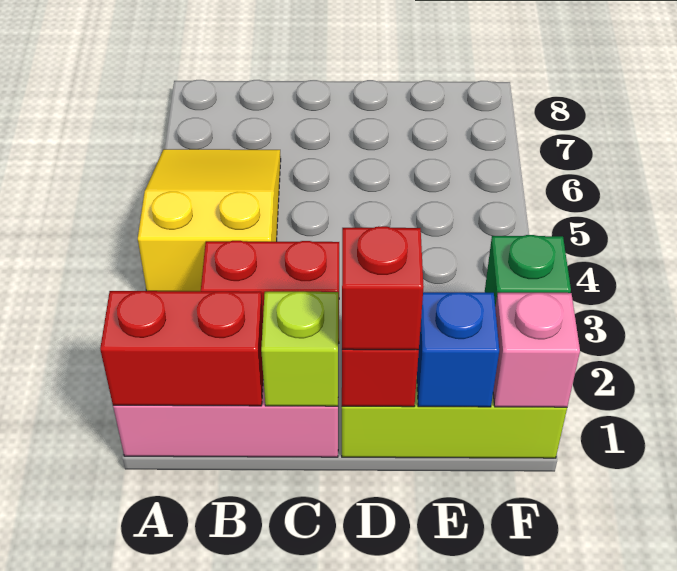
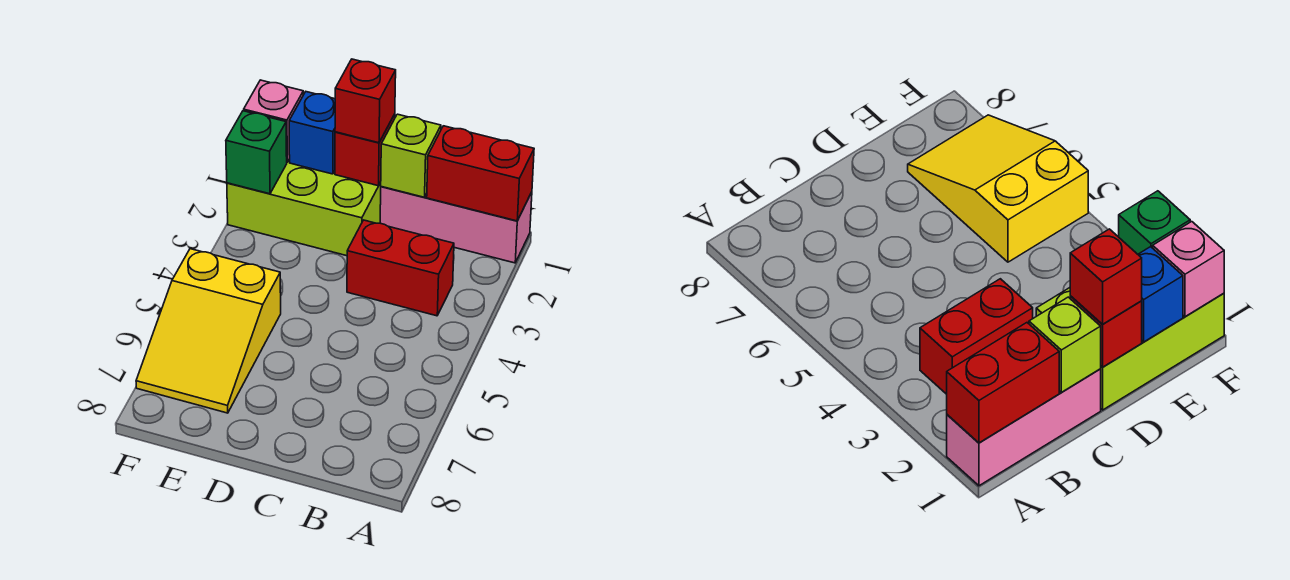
yellow slope A4:B6 level 1 top 4 -> yellow slope E5:F7 level 1 top 5

